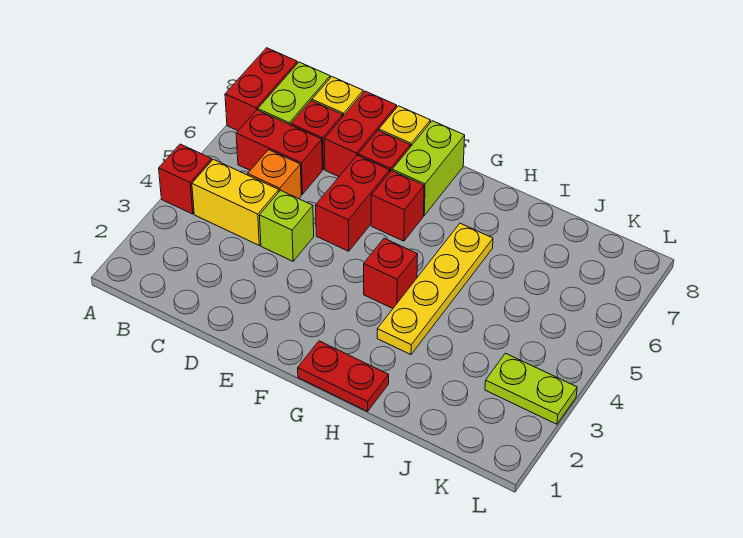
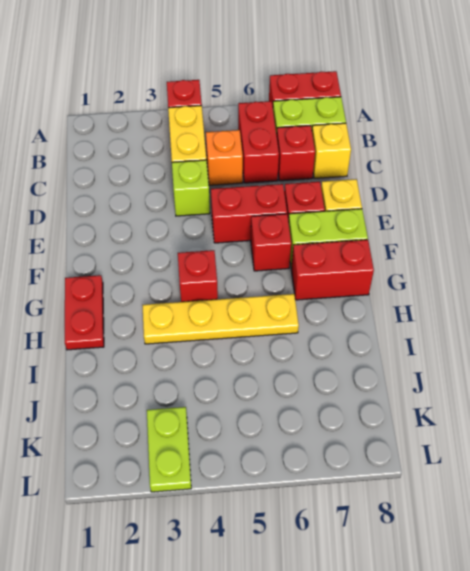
red brick D7:D8 level 1 -> red brick G7:G8 level 1

